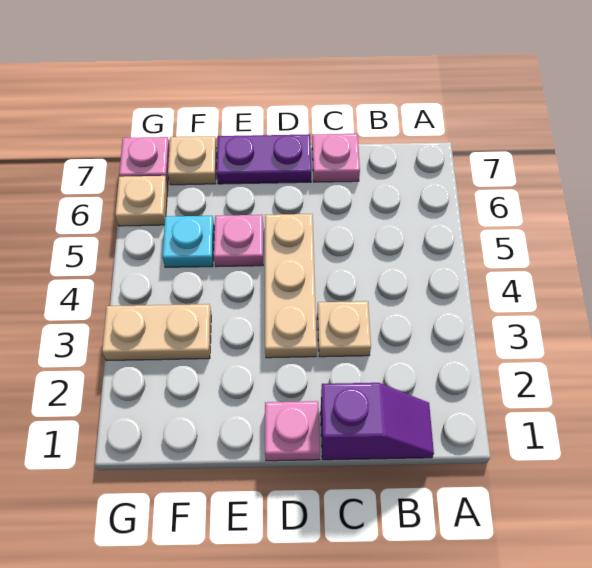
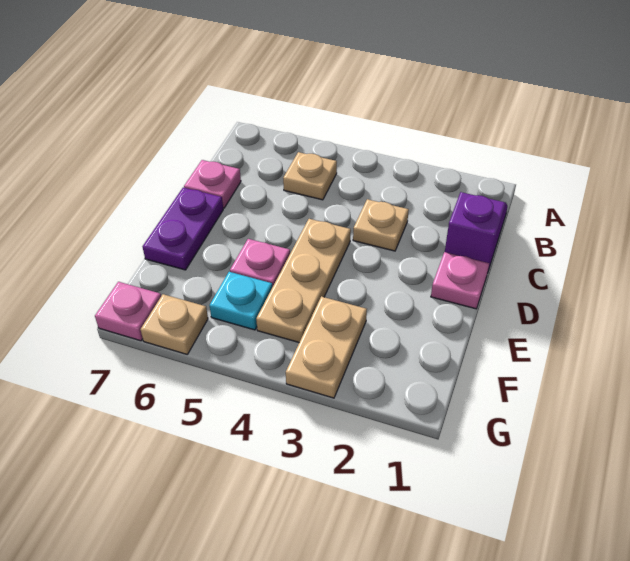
tan plate D3:D5 level 1 -> tan plate D4:F4 level 1
tan plate F7 level 1 -> tan plate B5 level 1

